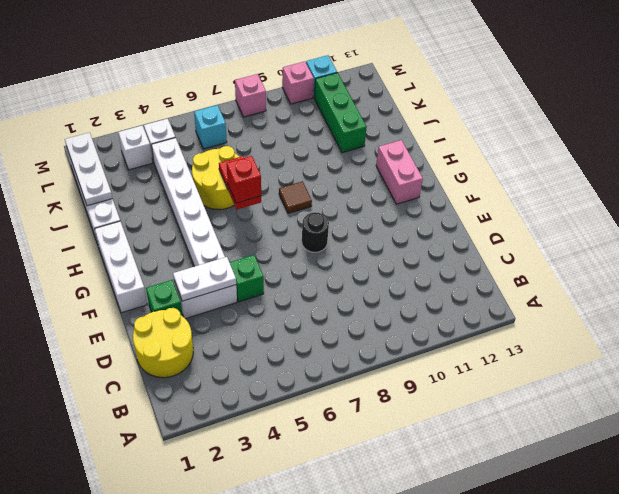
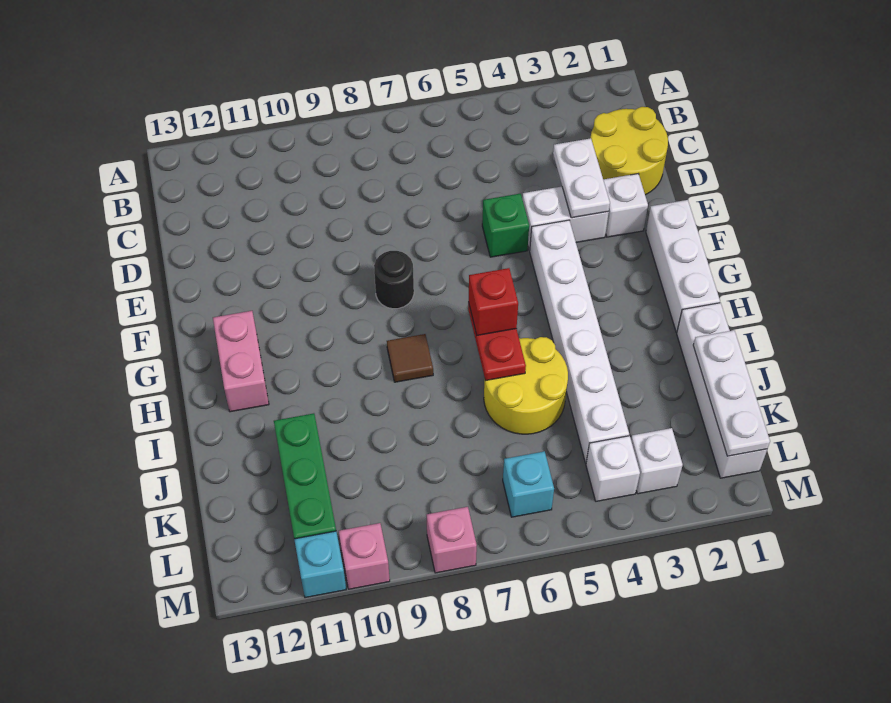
green brick E2 level 1 -> white brick E2 level 1
white plate E3:E4 level 2 -> white plate D3:E3 level 2

